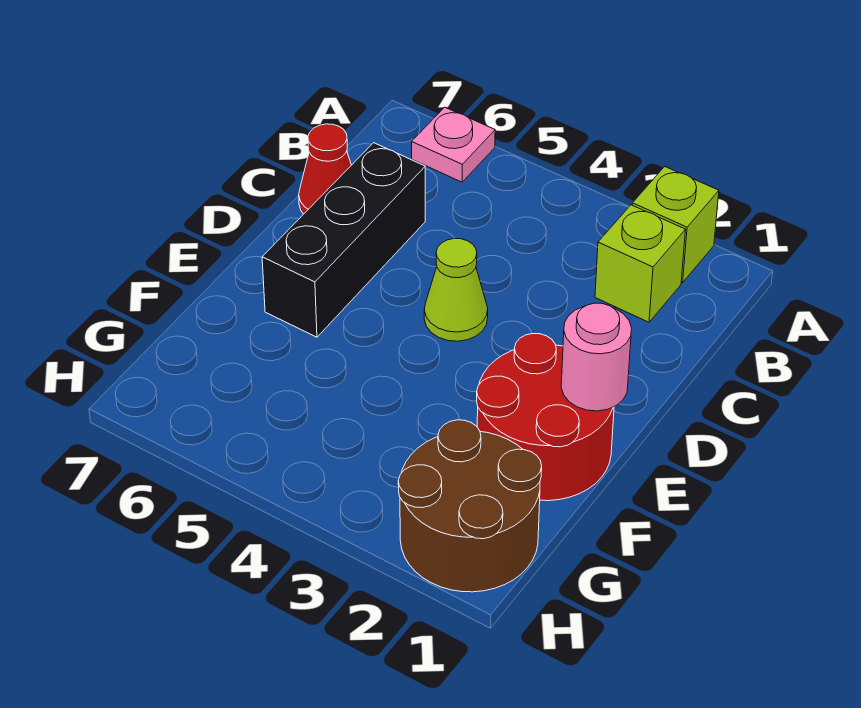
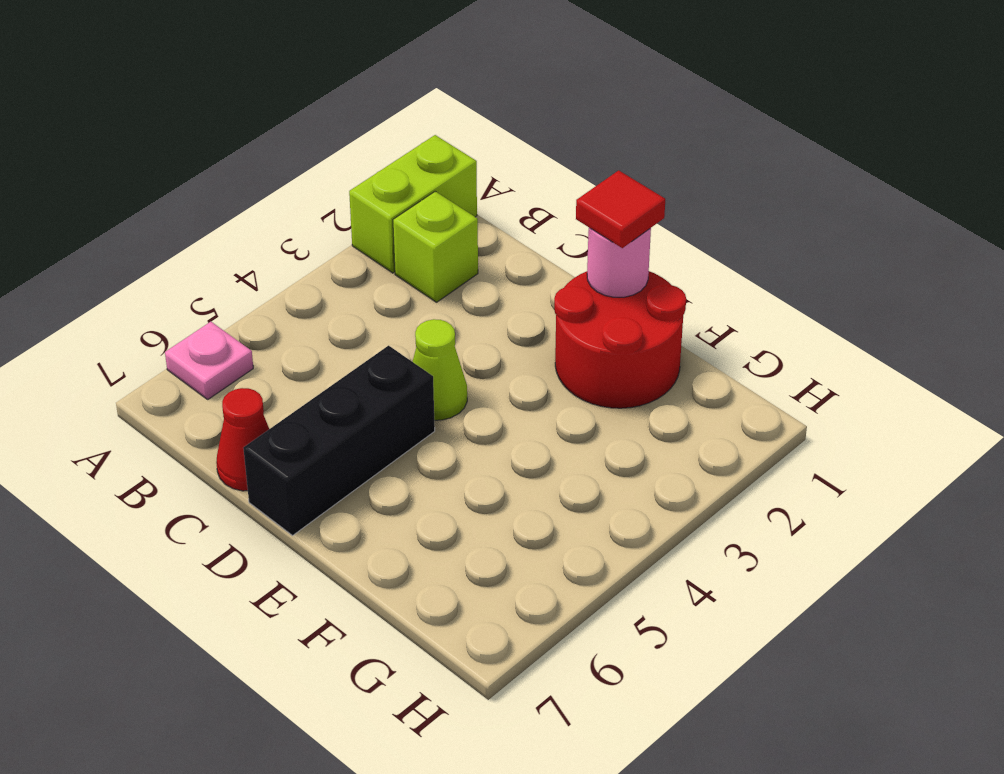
lime brick A2 level 1 -> lime brick A1:A2 level 1
black brick C6:E6 level 1 -> black brick D5:D7 level 1
none -> red tile E1 level 3
brown round brick G1:H2 level 1 -> none

